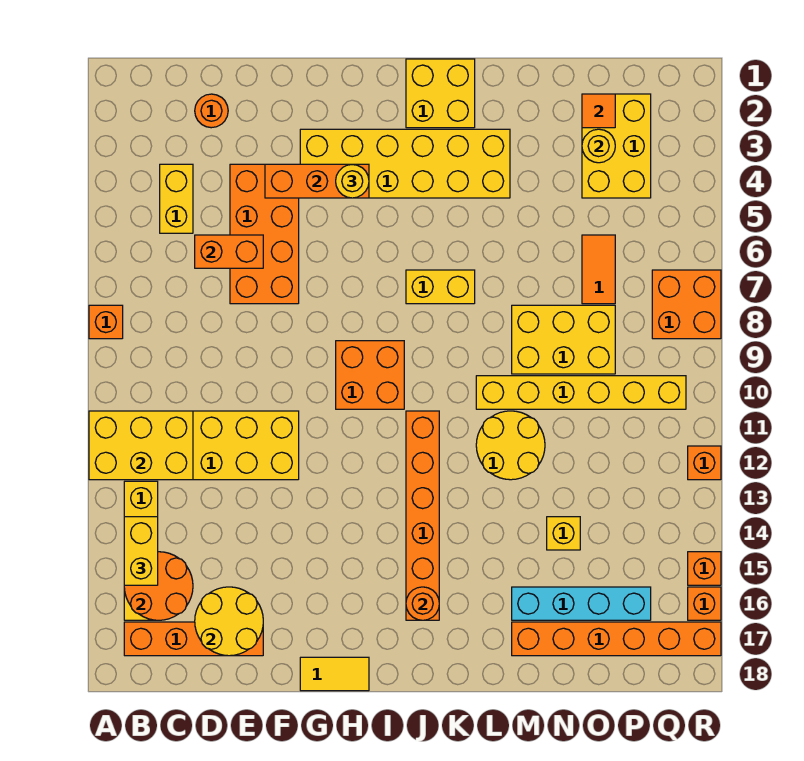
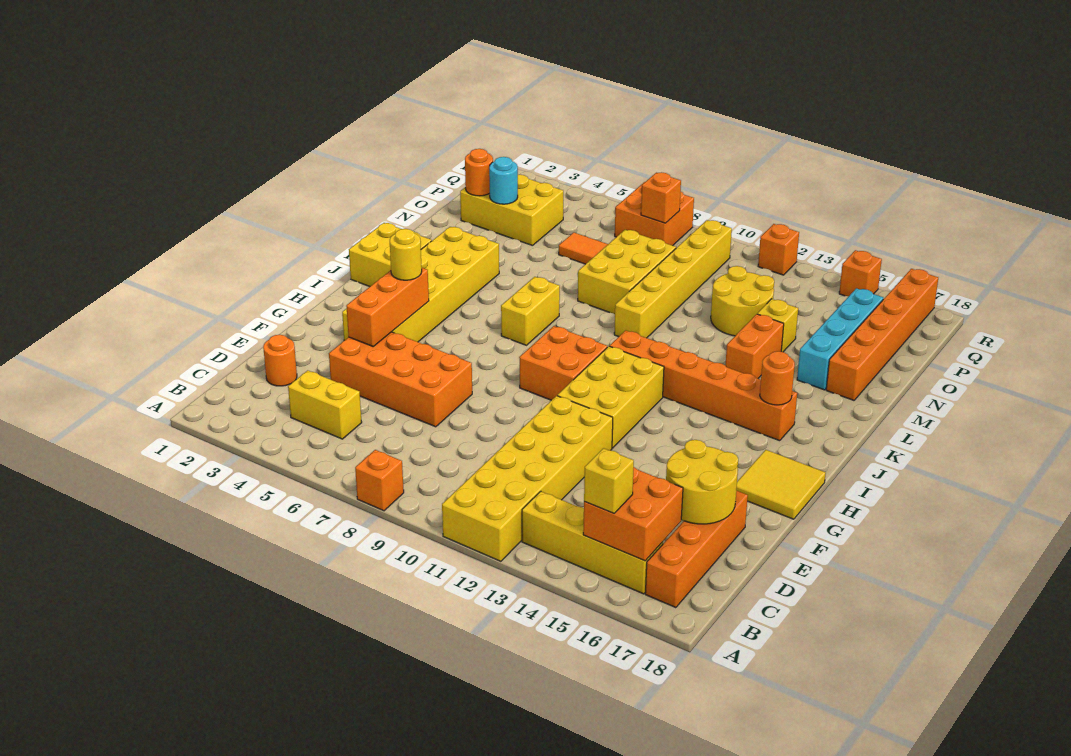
yellow brick A11:C12 level 2 -> yellow brick G11:I12 level 1
yellow brick B14:B15 level 3 -> yellow brick B15 level 3
orange round brick B15:C16 level 2 -> orange brick B15:C16 level 2
orange brick D6:E6 level 2 -> orange brick L14:M14 level 1
yellow tile G18:H18 level 1 -> yellow tile G17:H18 level 1
yellow round brick L11:M12 level 1 -> yellow round brick N12:O13 level 1
orange tile O2 level 2 -> orange round brick O2 level 2
yellow round brick O3 level 2 -> cyan round brick O3 level 2
orange brick R16 level 1 -> orange brick Q8 level 2

